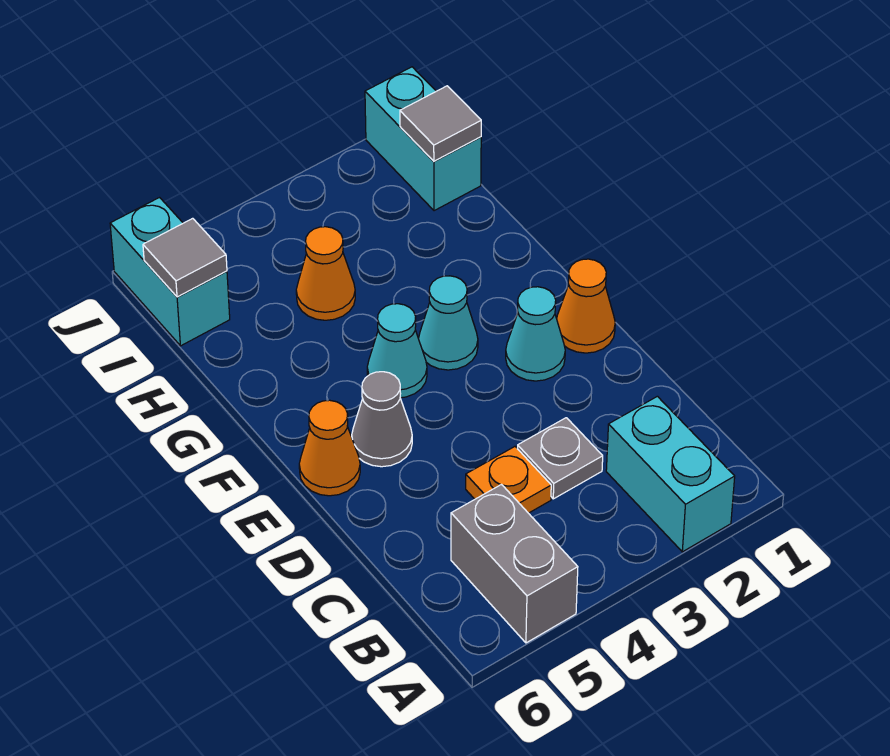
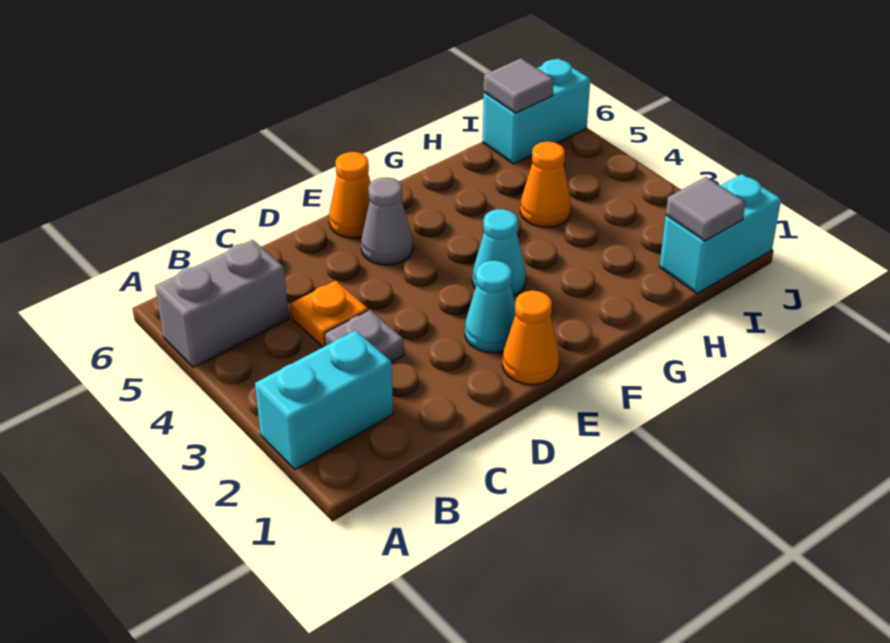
cyan cone F4 level 1 -> none

